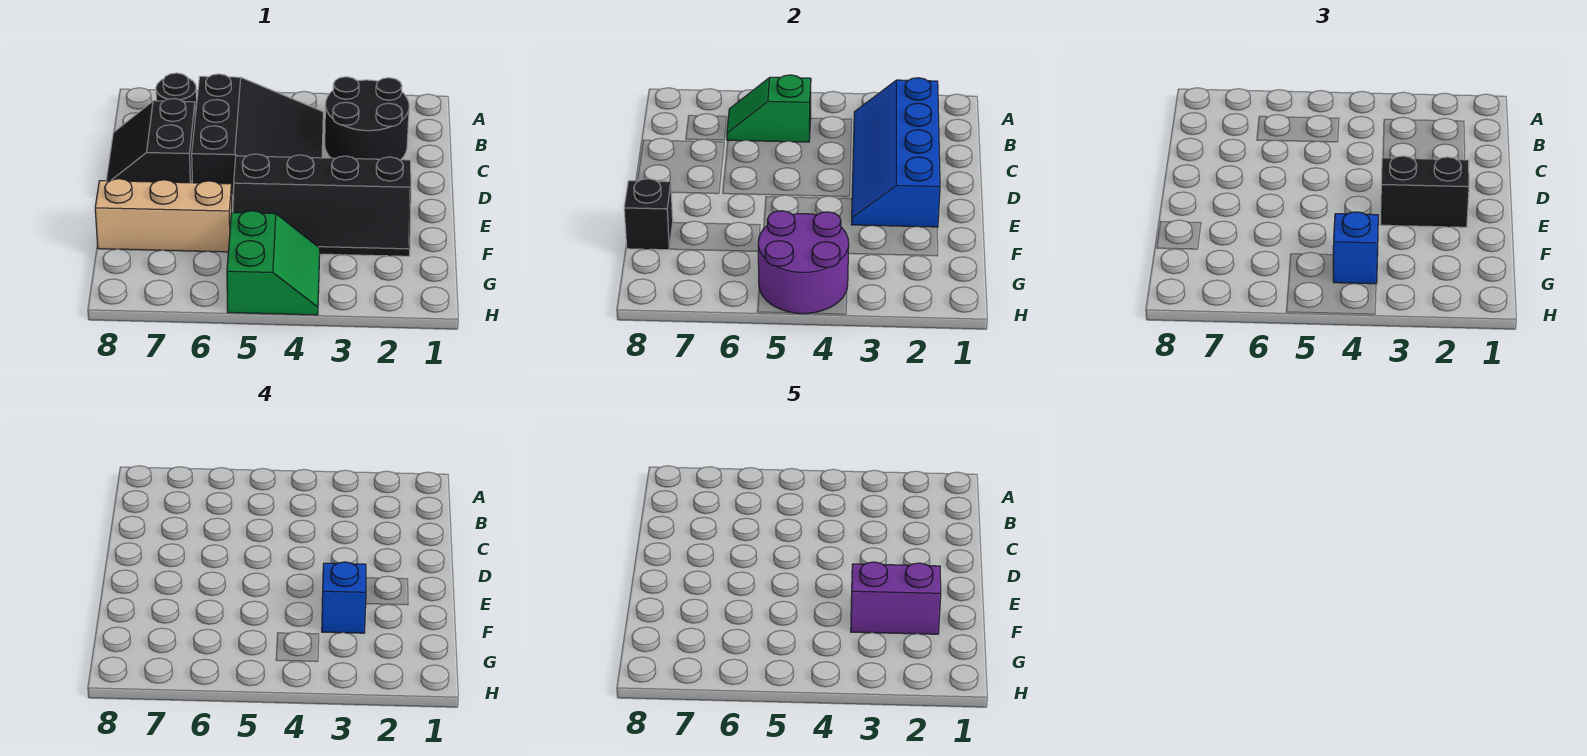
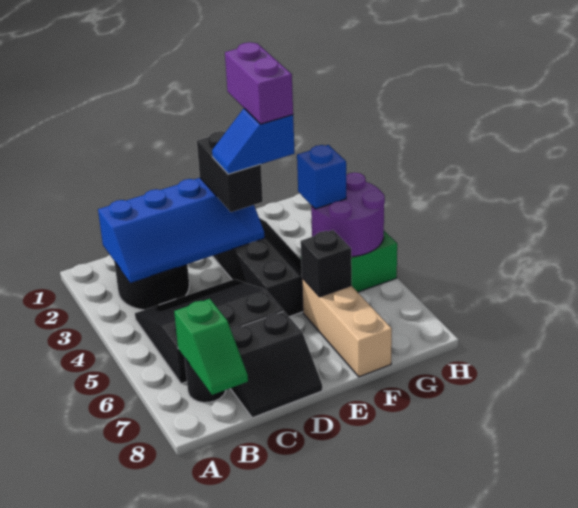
green slope B5:B6 level 2 top 5 -> green slope B7:B8 level 2 top 7
black brick F8 level 2 -> black brick F6 level 2

